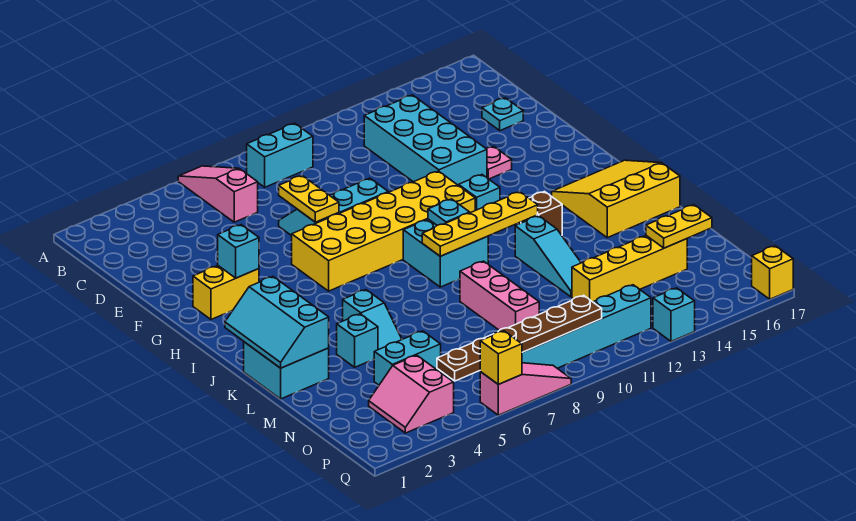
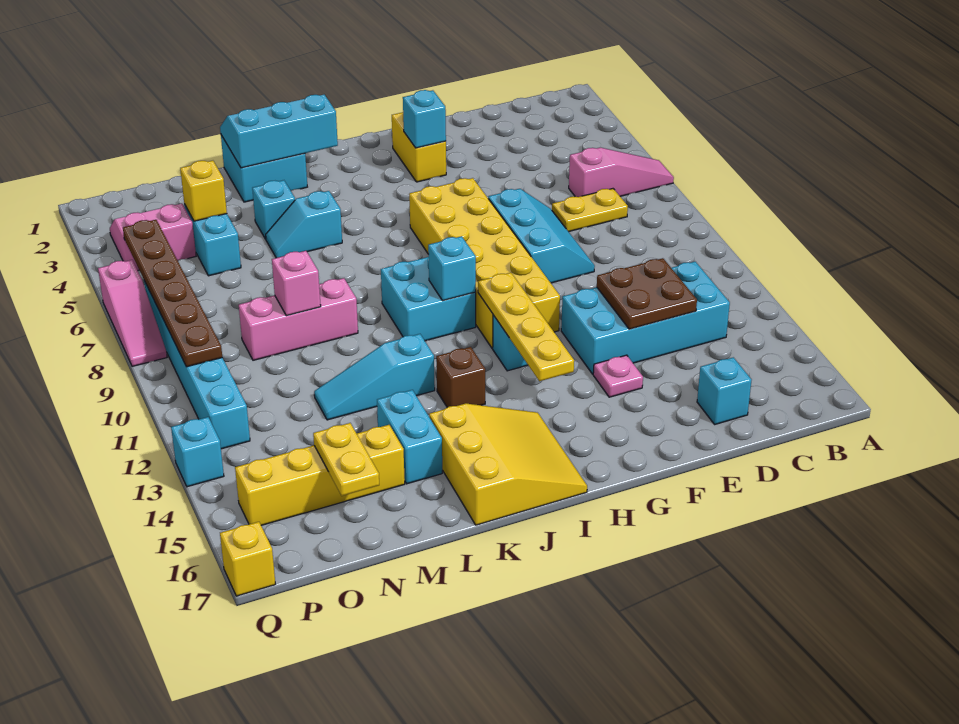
cyan brick B8:B9 level 1 -> cyan brick L14:L15 level 1
none -> brown plate D12:E13 level 2
cyan plate D16 level 1 -> cyan brick D16 level 1
yellow plate E7:F7 level 2 -> yellow plate C7:D7 level 1
cyan plate I10 level 2 -> cyan brick I10 level 2
yellow plate J9:J12 level 2 -> yellow plate H11:H14 level 2
none -> pink brick M9 level 2
yellow brick N12:N15 level 1 -> yellow brick M15:P15 level 1
yellow brick Q6 level 2 -> yellow brick N4 level 2

